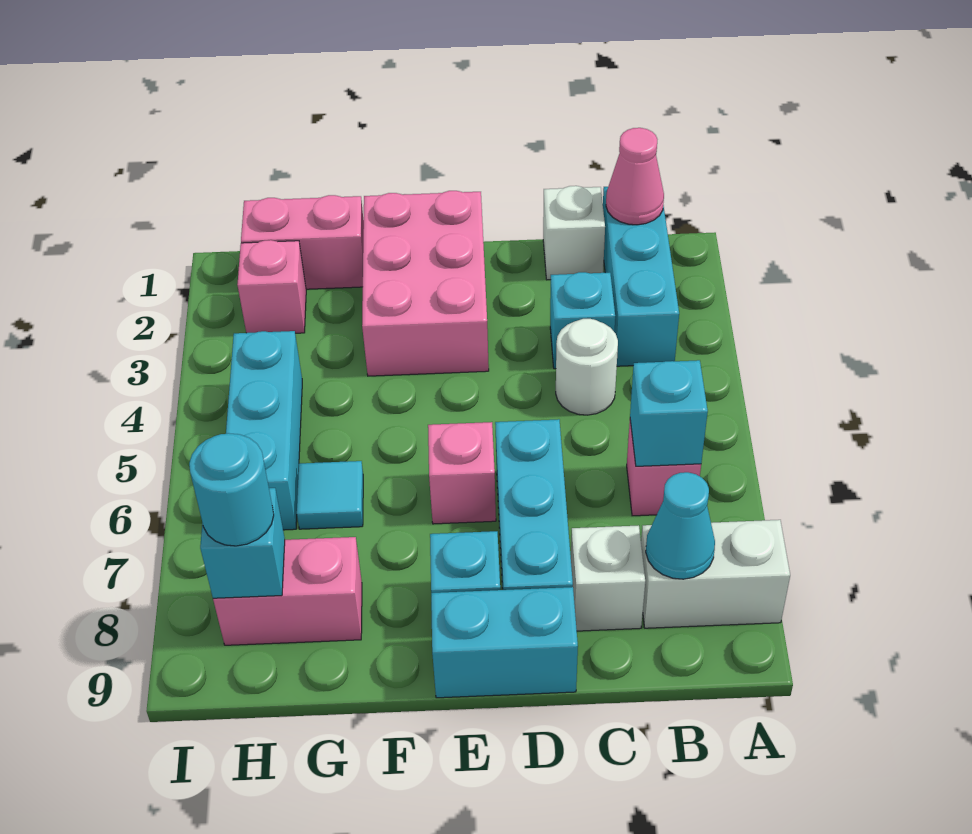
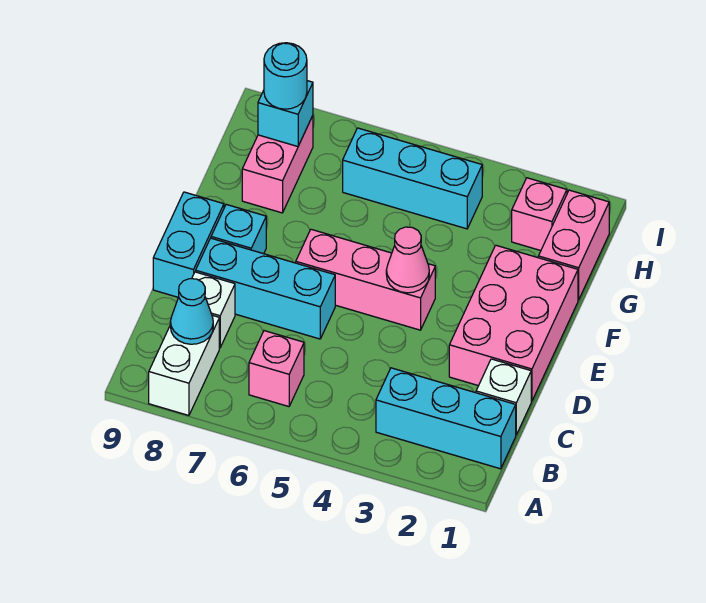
pink cone B1 level 2 -> pink cone E4 level 2
cyan brick B6 level 2 -> none
cyan brick C3 level 1 -> none
white round brick C4 level 1 -> none
pink brick E1:F3 level 1 -> pink brick D1:F2 level 1
pink brick E6 level 1 -> pink brick E4:E6 level 1
cyan tile G6 level 1 -> none

